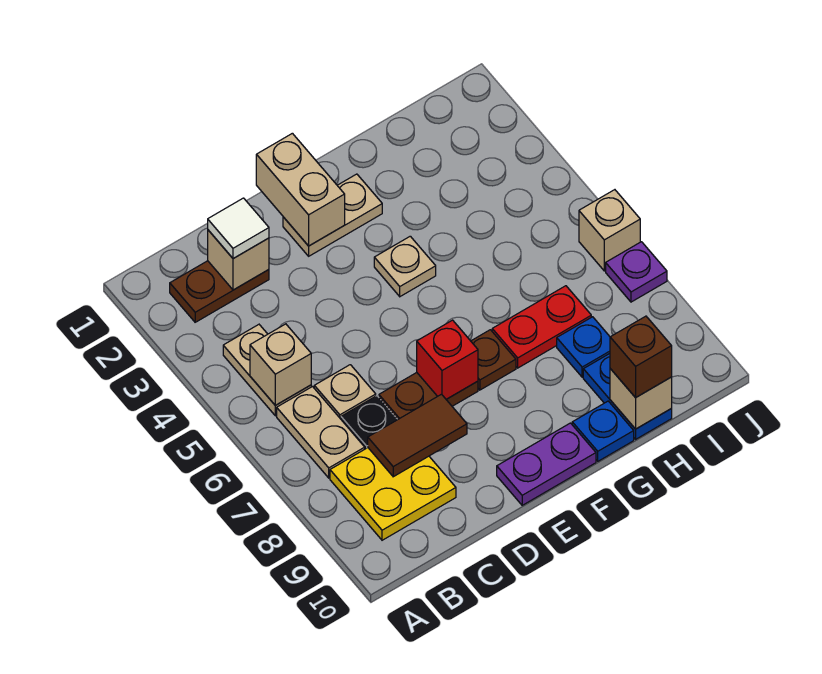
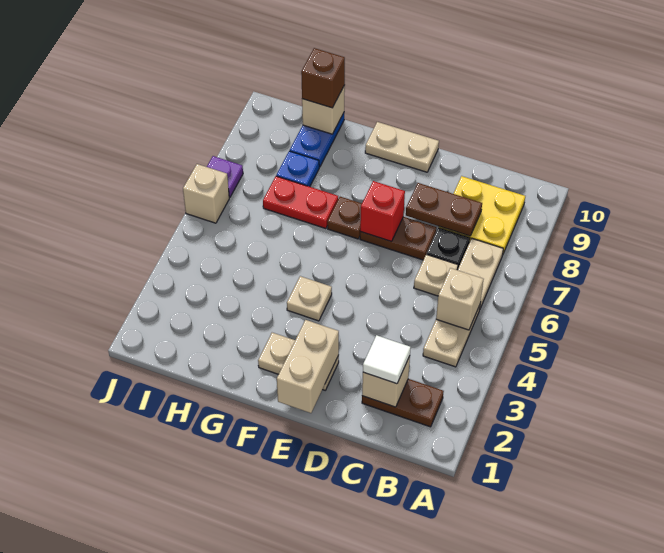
brown tile C8:D8 level 2 -> brown plate C8:D8 level 2
purple plate E10:F10 level 1 -> tan plate E10:F10 level 1
blue plate G10 level 1 -> none

